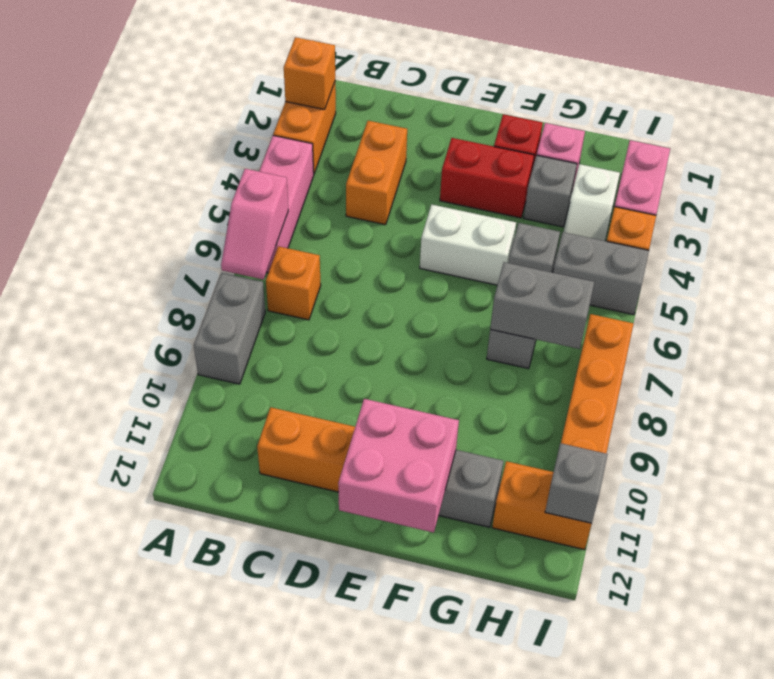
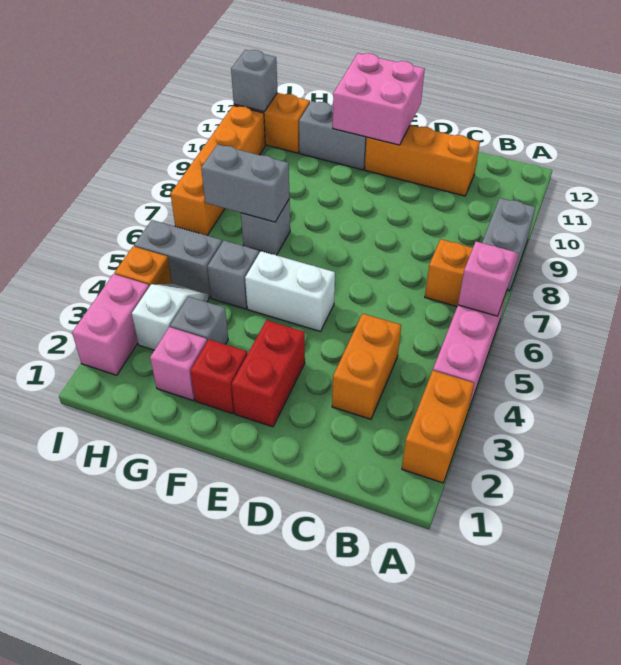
orange brick A2 level 2 -> none
red brick E3:F3 level 1 -> red brick E2:E3 level 1

